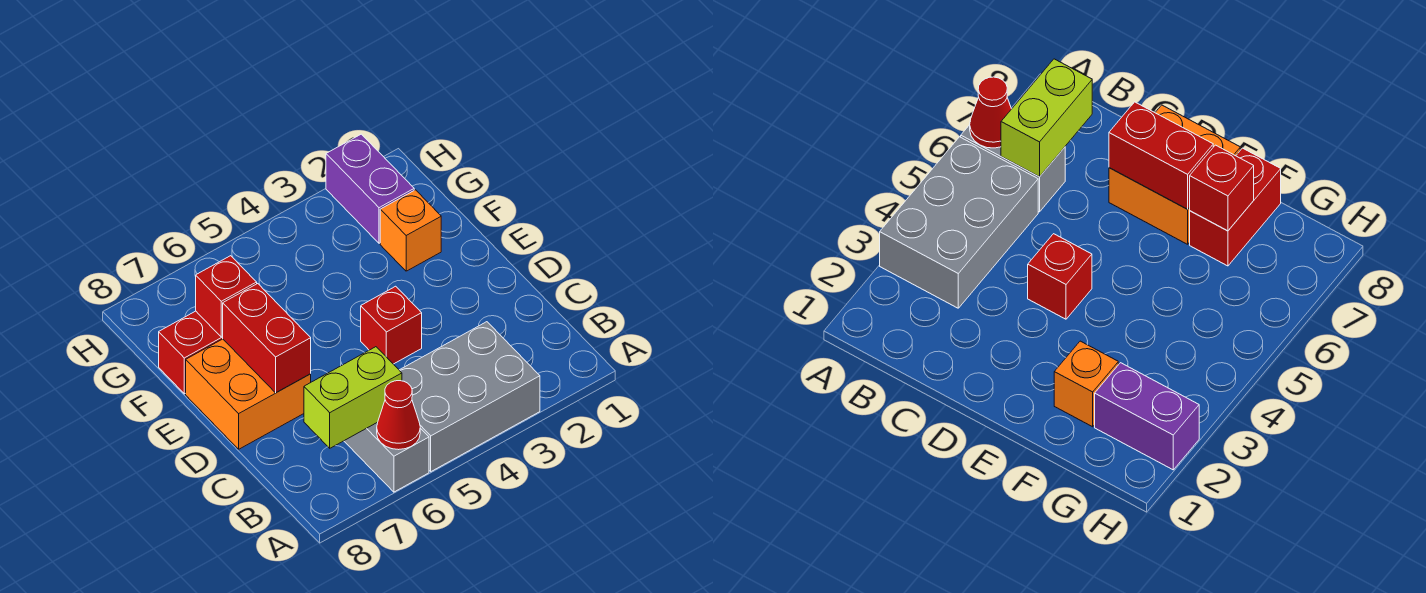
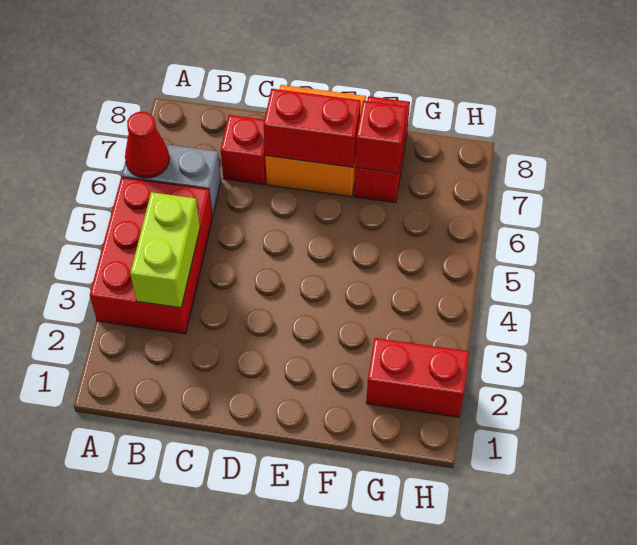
grey brick A3:B5 level 1 -> red brick A3:B5 level 1
lime brick B6:B7 level 2 -> lime brick B3:B4 level 2
red brick D4 level 1 -> red brick C7 level 1
orange brick F2 level 1 -> none
purple brick G2:H2 level 1 -> red brick G2:H2 level 1

